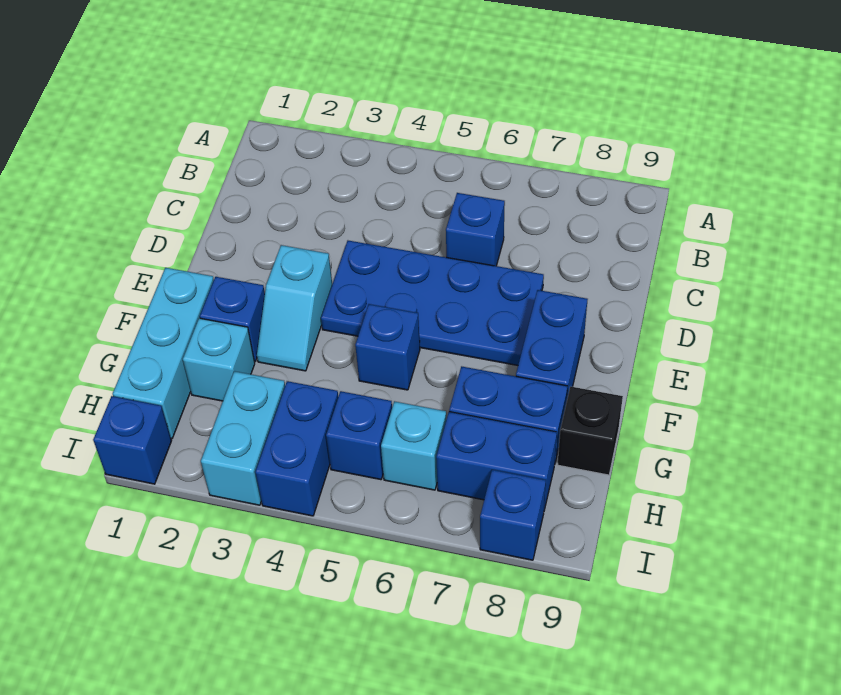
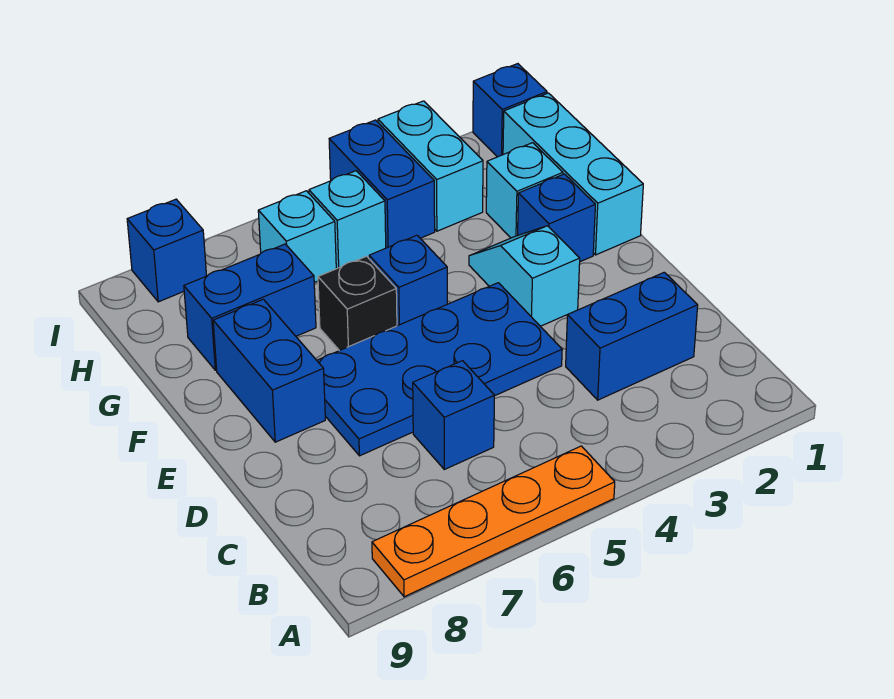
none -> orange plate A5:A8 level 1
black brick G9 level 1 -> black brick F6 level 1
blue brick H5 level 1 -> cyan brick H5 level 1
blue brick H7:H8 level 1 -> blue brick C2:C3 level 1

